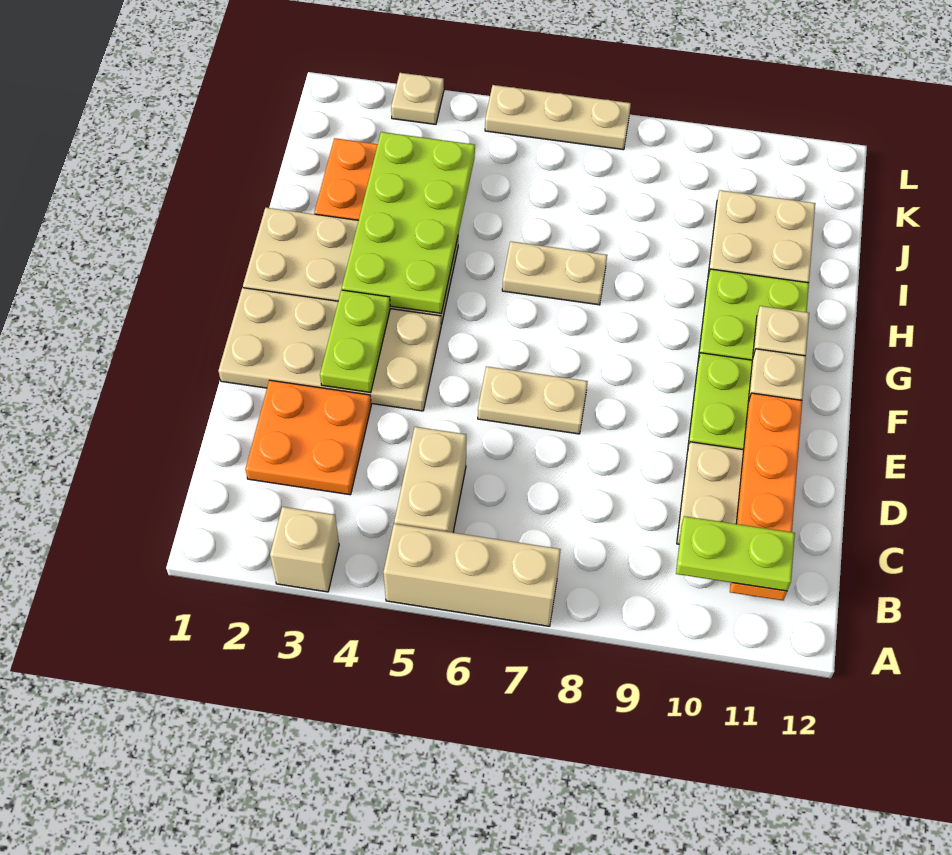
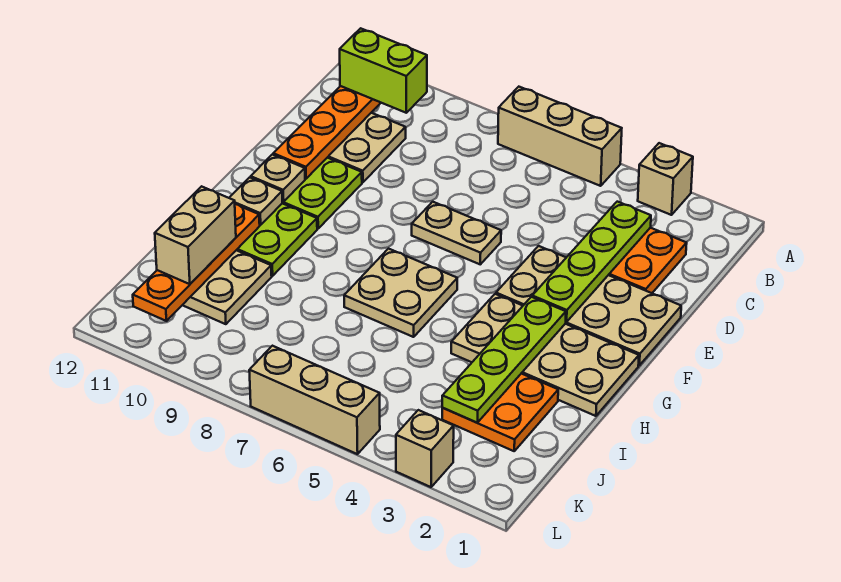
tan brick B5:C5 level 1 -> tan brick I11:J11 level 3
lime plate B10:B11 level 3 -> lime brick B10:B11 level 3
lime plate E3:F3 level 2 -> lime plate C3:F3 level 2
lime plate G3:J4 level 2 -> lime plate G3:J3 level 2
tan plate H6:H7 level 1 -> tan plate G6:H7 level 1
none -> orange plate H11:K11 level 2
tan plate L3 level 1 -> tan brick L3 level 1
tan plate L5:L7 level 1 -> tan brick L5:L7 level 1

